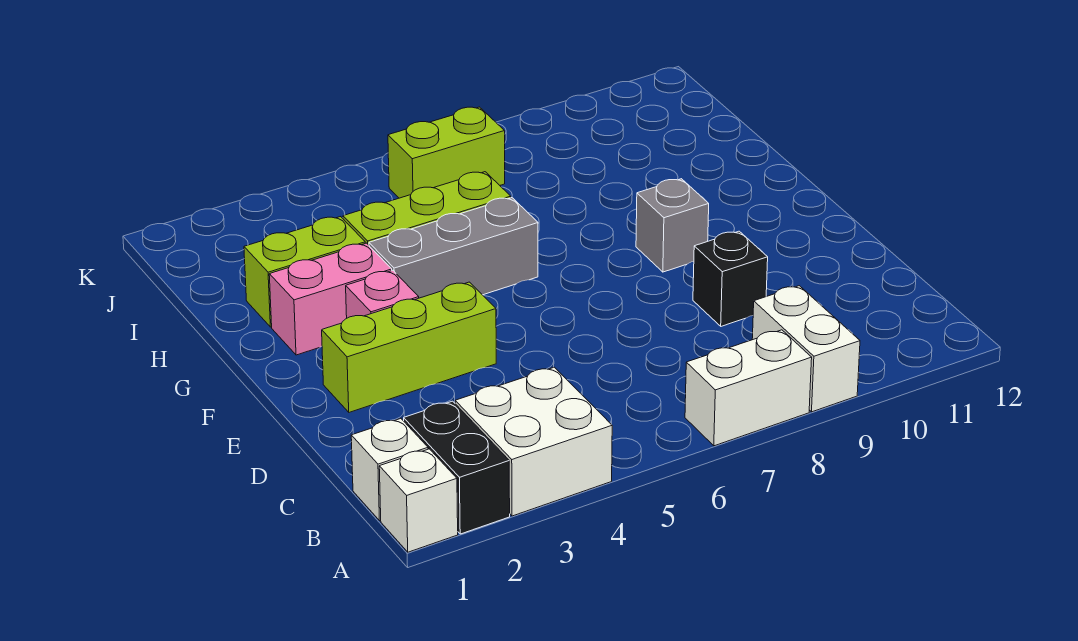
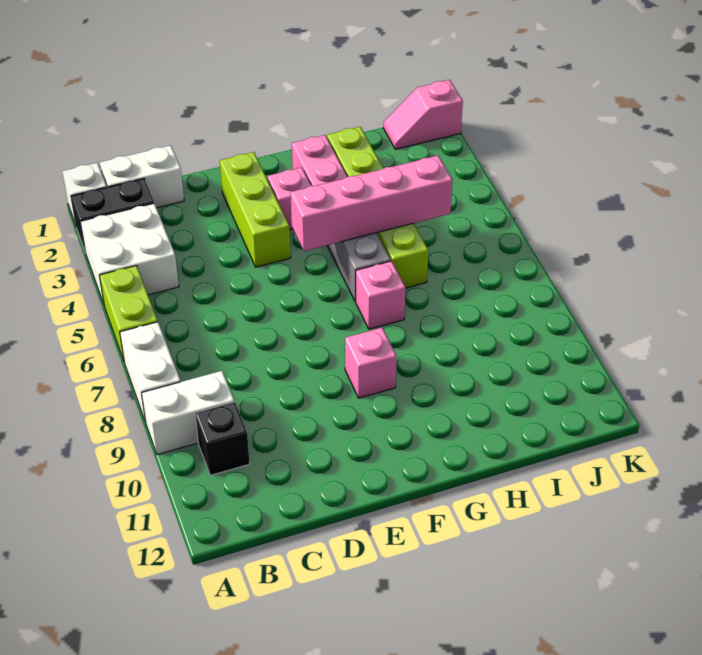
white brick B1 level 1 -> white brick B1:C1 level 1
black brick D9 level 1 -> black brick B10 level 1
none -> pink brick F5:I5 level 2
grey brick F9 level 1 -> pink brick F9 level 1
none -> pink brick G7 level 1
none -> pink slope J1:K1 level 1 top K
lime brick J6:J7 level 1 -> lime brick A5:A6 level 1

